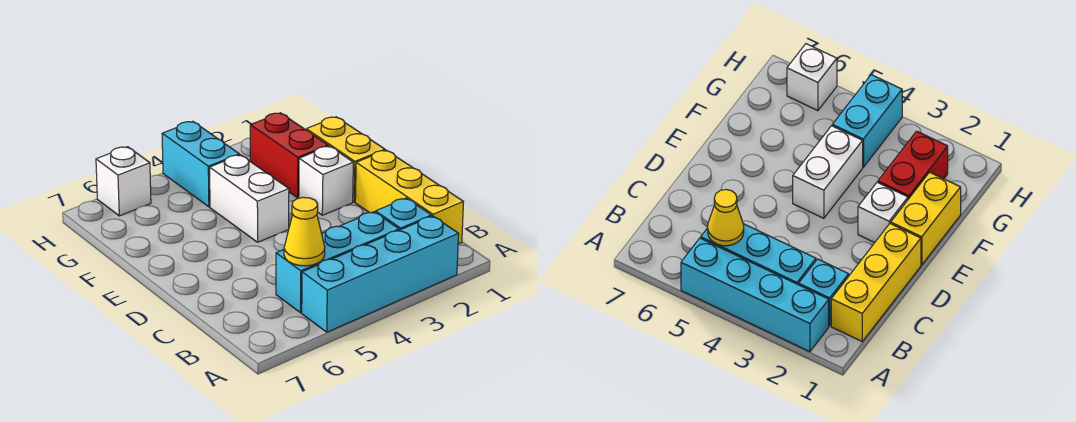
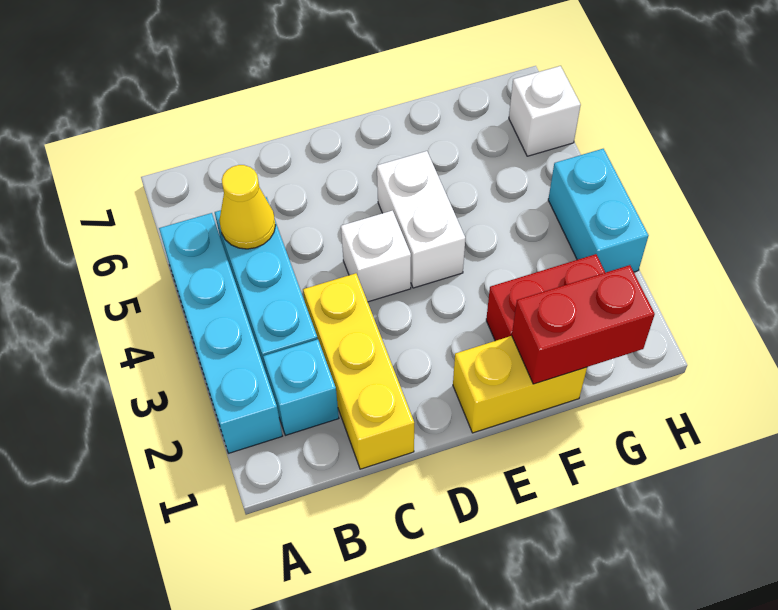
yellow brick B1:D1 level 1 -> yellow brick C1:C3 level 1
white brick E2 level 1 -> white brick D4 level 1
white brick E4:F4 level 1 -> white brick E4:E5 level 1
none -> red brick F1:G1 level 2
cyan brick G4:H4 level 1 -> cyan brick H3:H4 level 1

